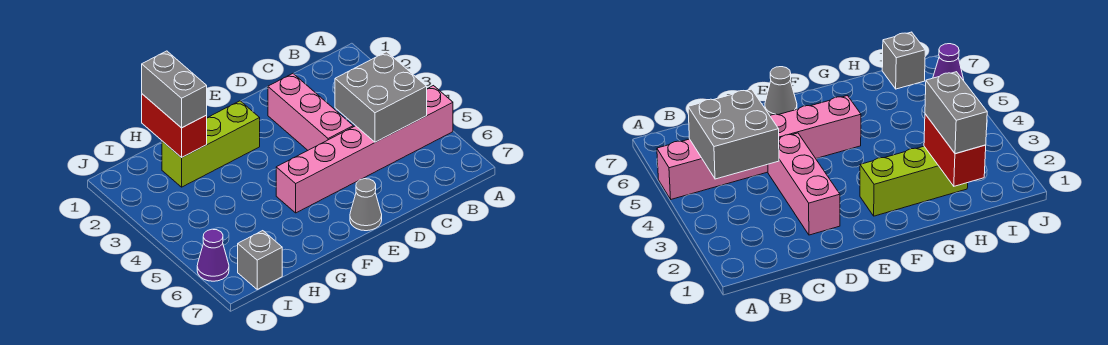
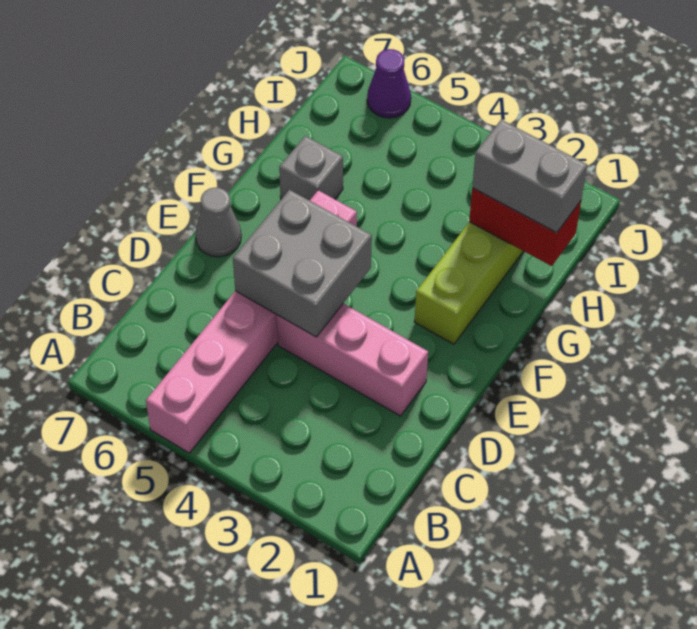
grey brick B4:C5 level 2 -> grey brick D4:E5 level 2
grey brick I7 level 1 -> grey brick G6 level 1

